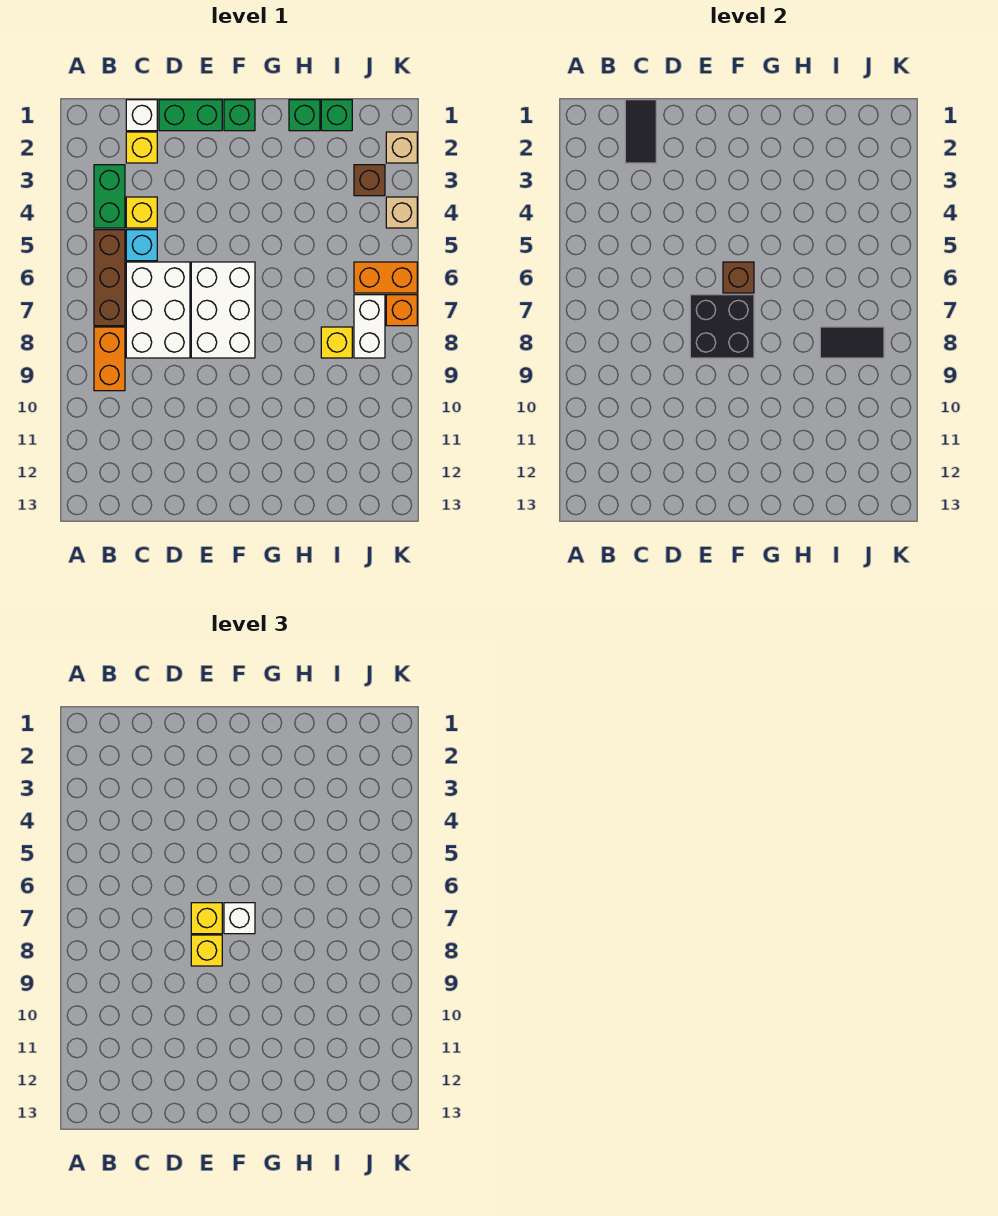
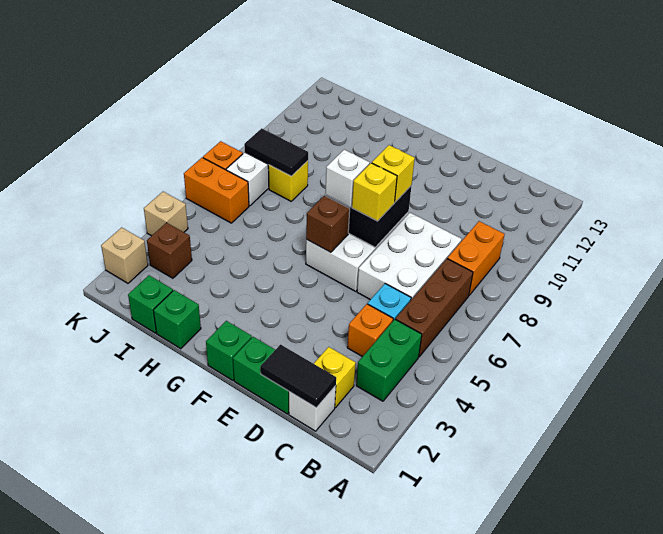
black tile C1:C2 level 2 -> black tile C1:D1 level 2
yellow brick C4 level 1 -> orange brick C4 level 1

